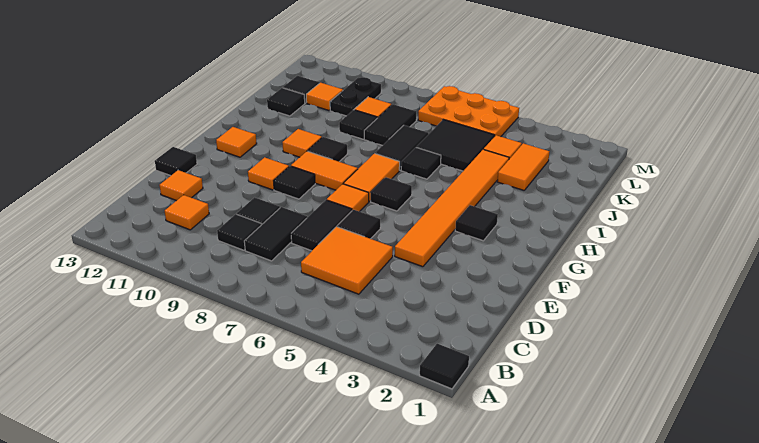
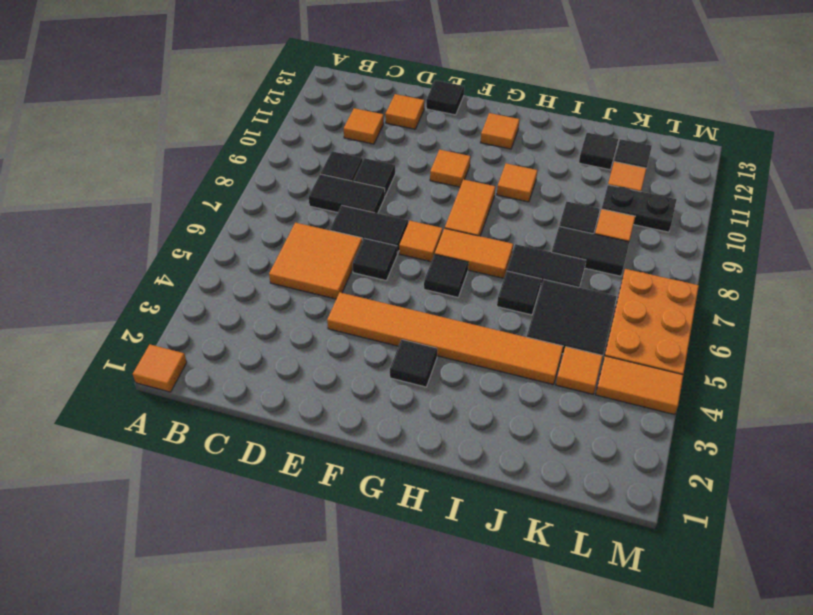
black tile A1 level 1 -> orange tile A1 level 1
black tile F9 level 1 -> none
black tile H9 level 1 -> none
orange tile J3:K3 level 1 -> orange tile L4:M4 level 1

